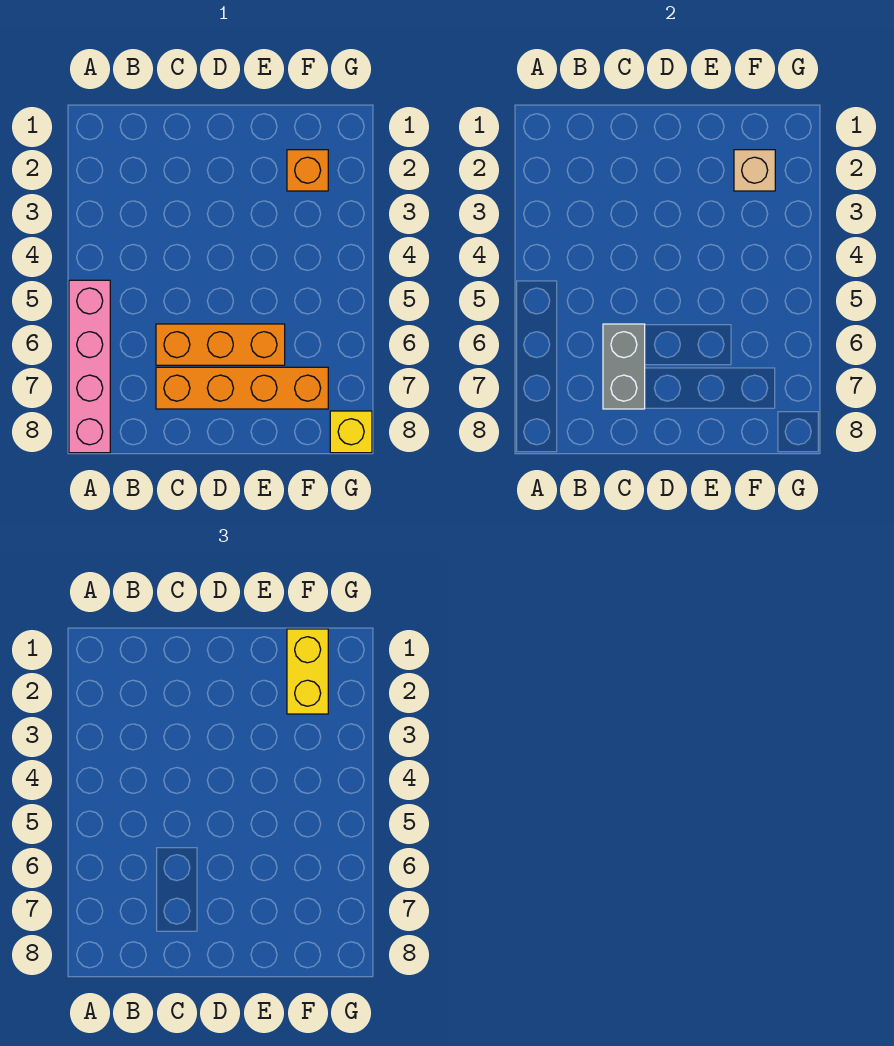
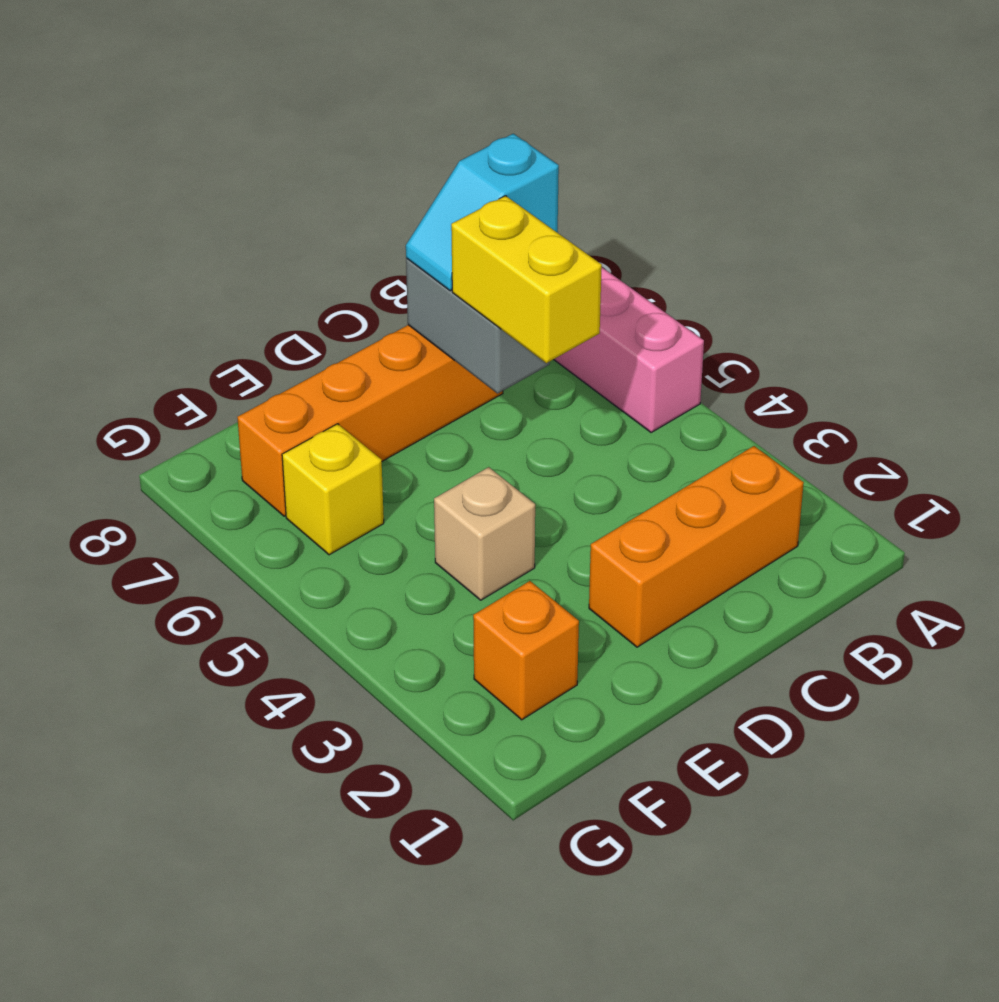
none -> cyan slope B7:C7 level 3 top B
orange brick C6:E6 level 1 -> orange brick B2:D2 level 1
yellow brick F1:F2 level 3 -> yellow brick C5:C6 level 3
tan brick F2 level 2 -> tan brick E4 level 1
yellow brick G8 level 1 -> yellow brick F6 level 1

